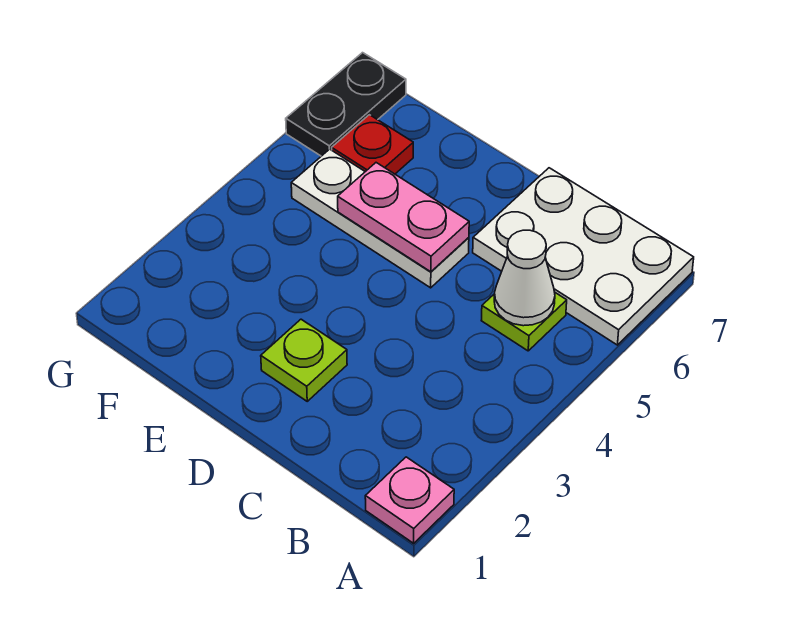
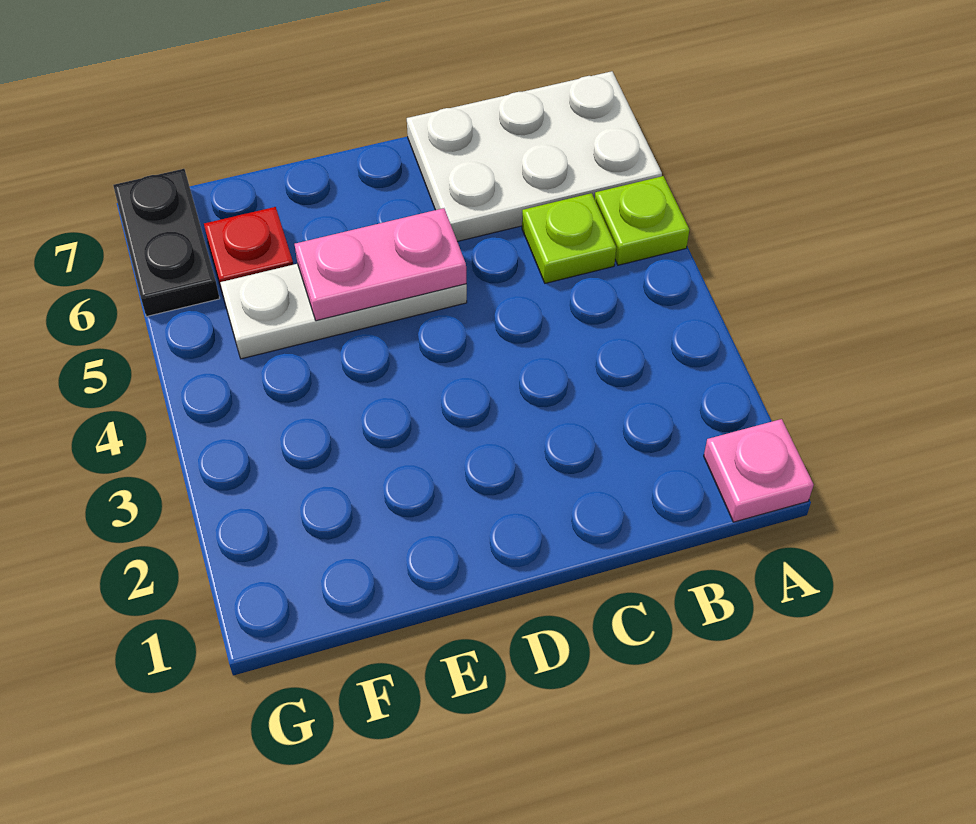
white cone B5 level 2 -> none
lime plate D2 level 1 -> lime plate A5 level 1

